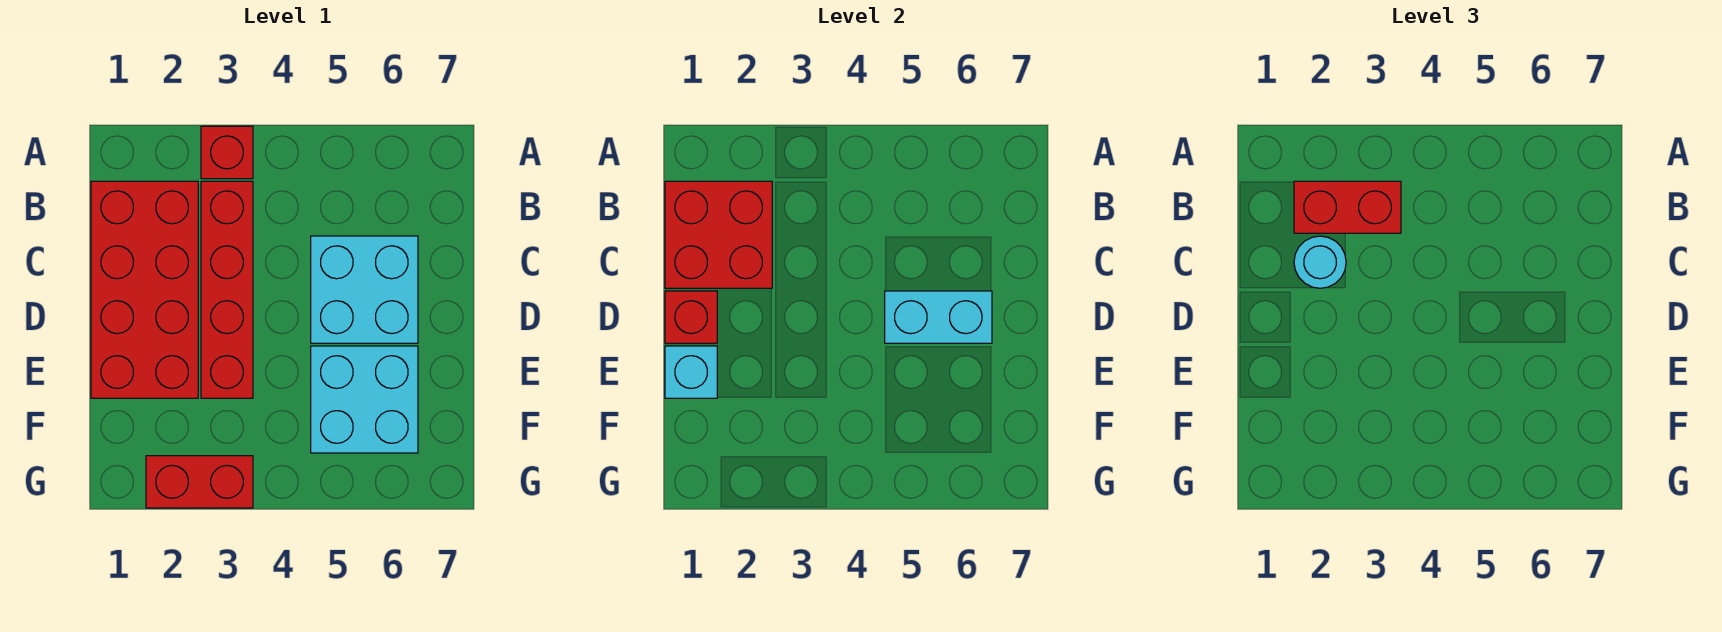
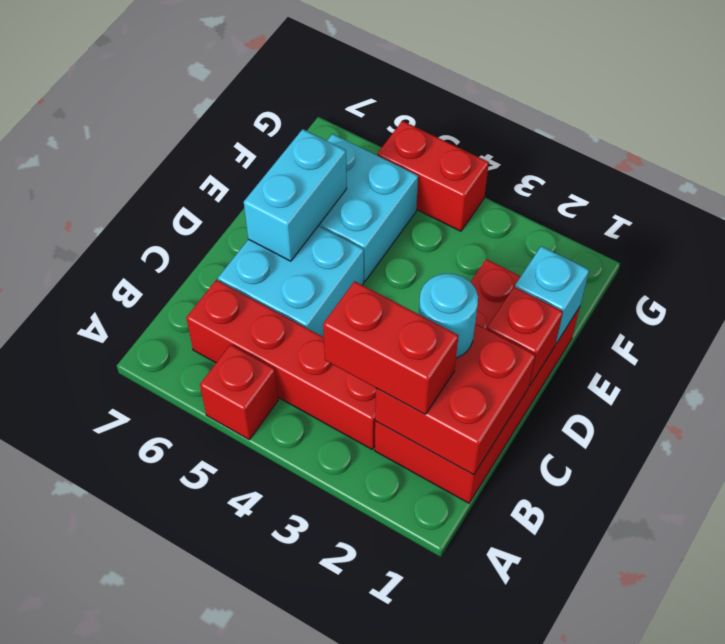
red brick A3 level 1 -> red brick A5 level 1
red brick B3:E3 level 1 -> red brick B3:B6 level 1
cyan brick D5:D6 level 2 -> cyan brick D6:E6 level 2
red brick G2:G3 level 1 -> red brick G4:G5 level 1

